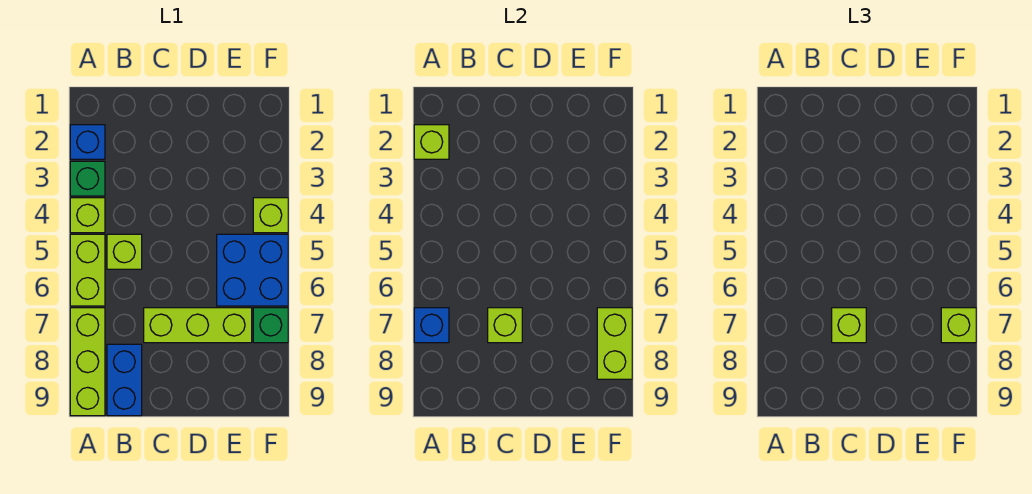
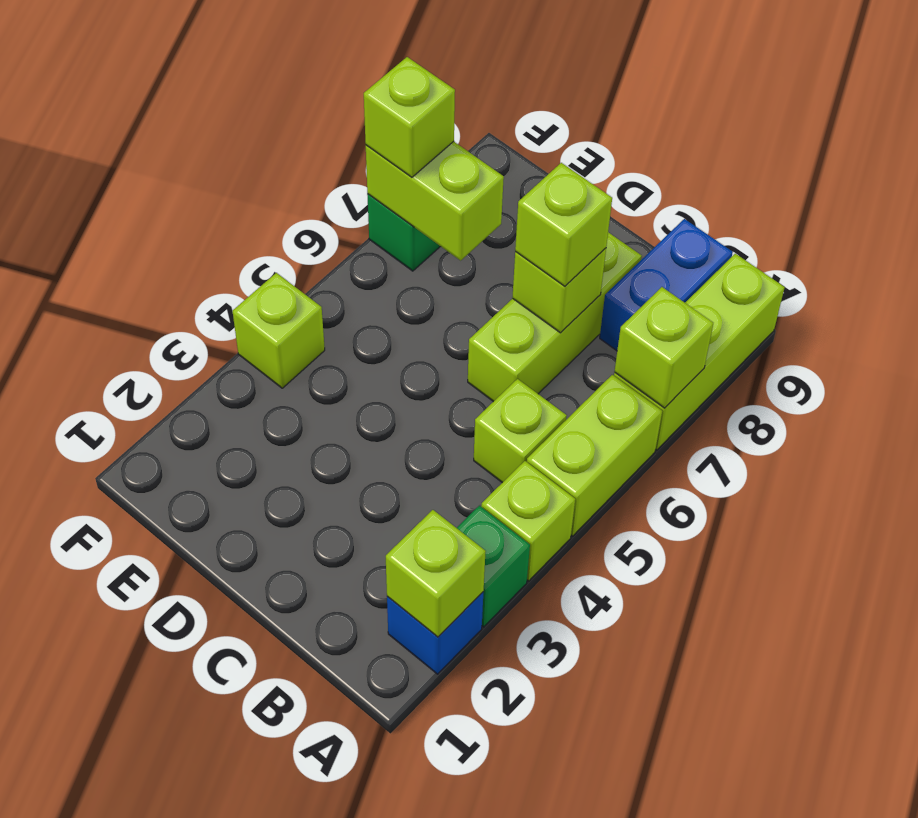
blue brick A7 level 2 -> lime brick A7 level 2
lime brick C7:E7 level 1 -> lime brick C6:C8 level 1
blue brick E5:F6 level 1 -> none
lime brick F7:F8 level 2 -> lime brick E7:F7 level 2

